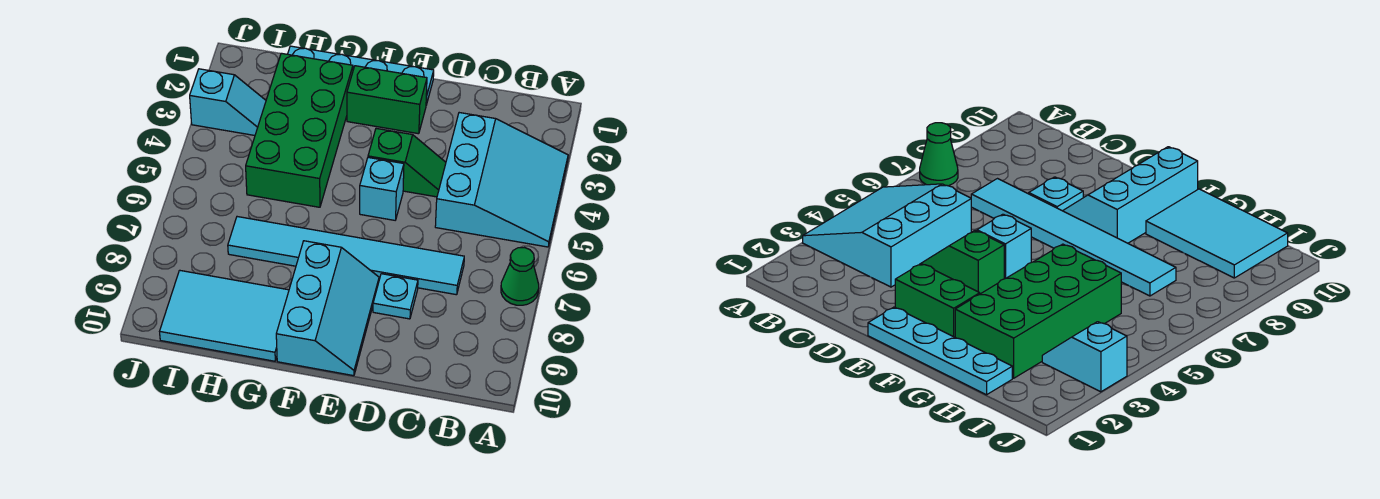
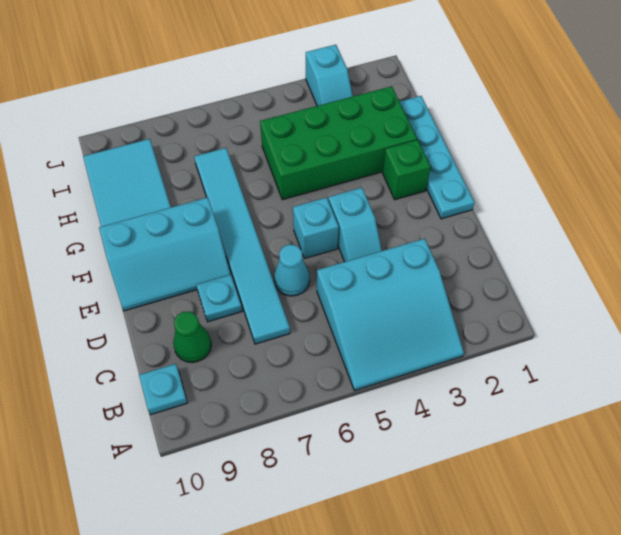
green cone A7 level 1 -> green cone C9 level 1
none -> cyan plate B10 level 1
green slope D4:E4 level 1 top E -> cyan slope D4:E4 level 1 top E
none -> cyan cone D6 level 1
green brick E2:F2 level 1 -> green brick F2 level 1

